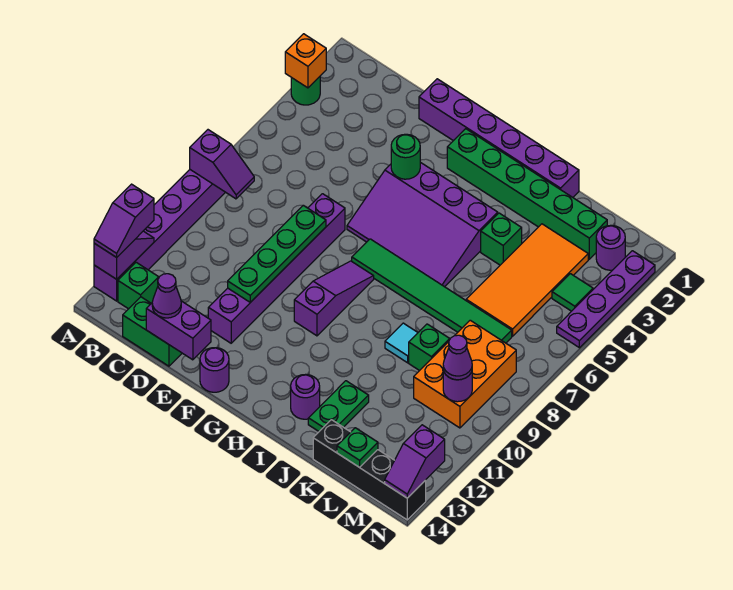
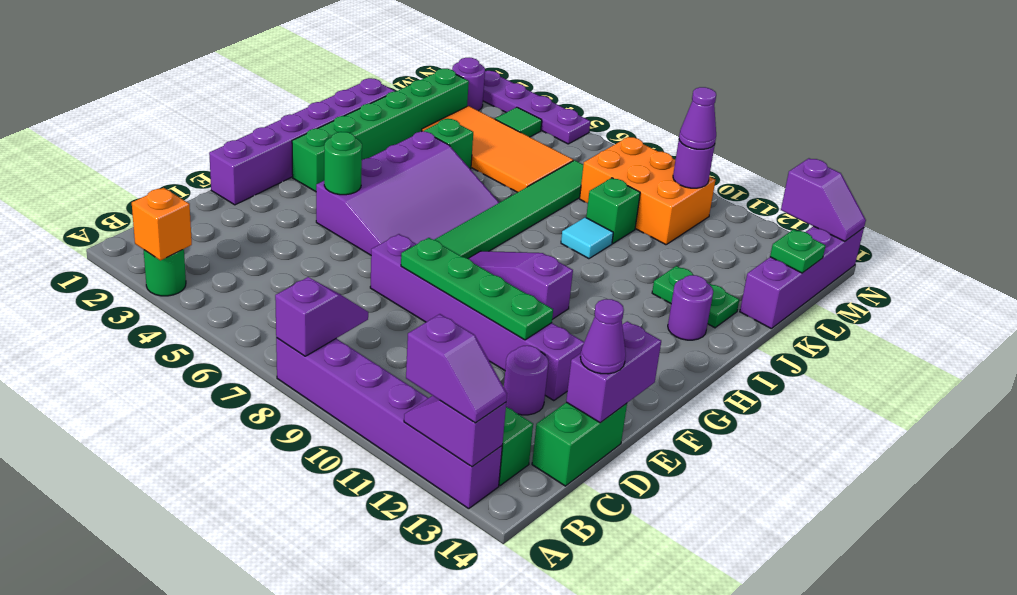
purple round brick F14 level 1 -> purple round brick D12 level 1
black brick K14:N14 level 1 -> purple brick K14:N14 level 1

